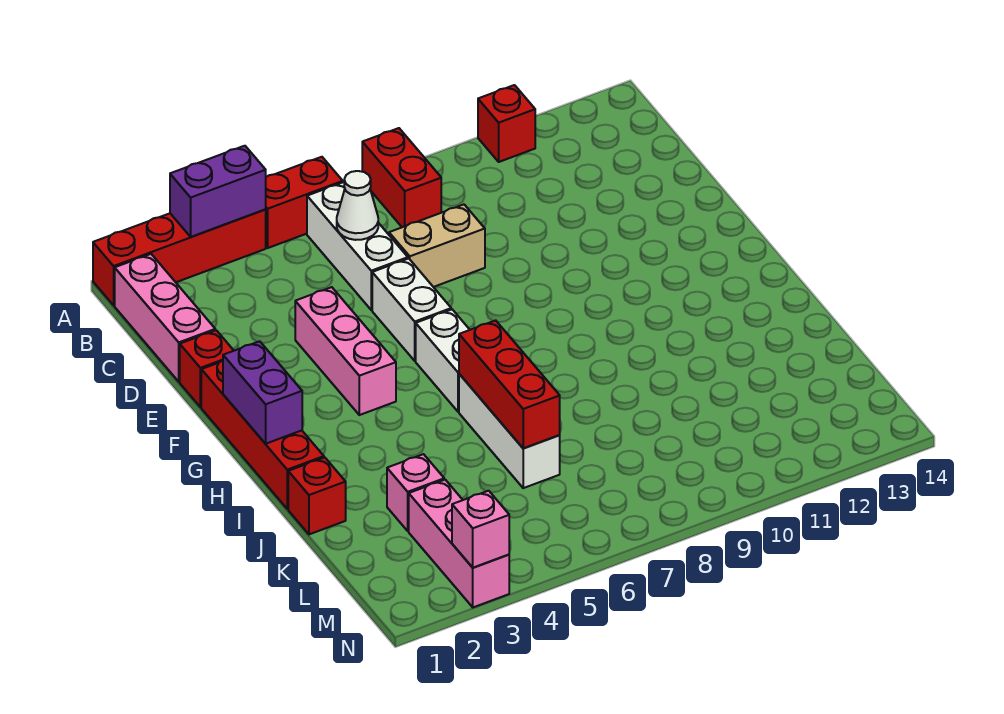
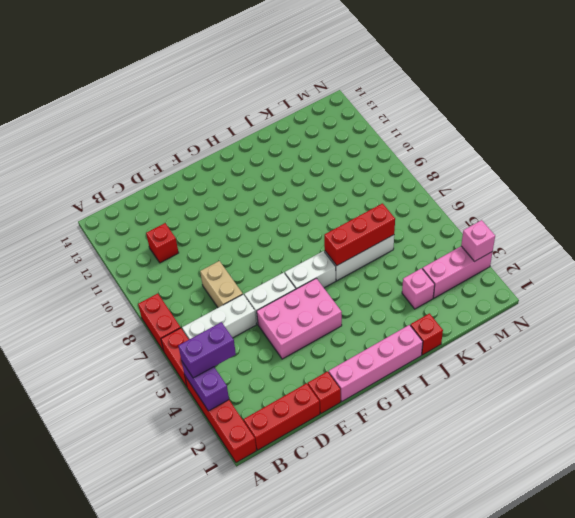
red brick A8:B8 level 1 -> red brick A7:A8 level 1
red brick A11 level 1 -> red brick C11 level 1
pink brick B1:D1 level 1 -> red brick B1:D1 level 1
white cone C6 level 2 -> none
pink brick E4:G4 level 1 -> pink brick E4:G5 level 1
red brick F1:I1 level 1 -> pink brick F1:I1 level 1
purple brick G1:H1 level 2 -> purple brick A4:B4 level 3

